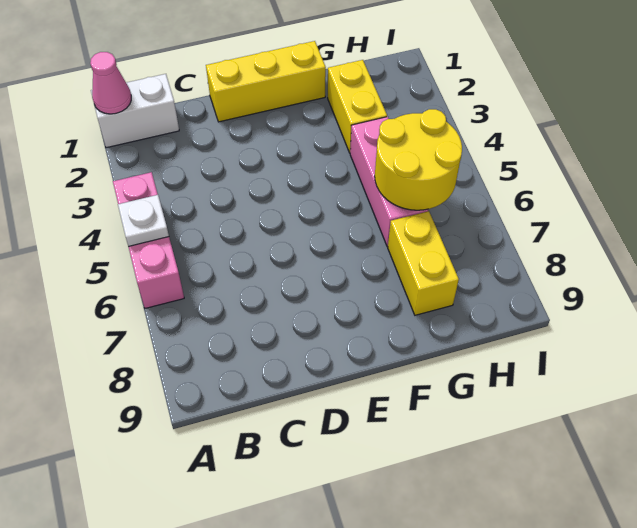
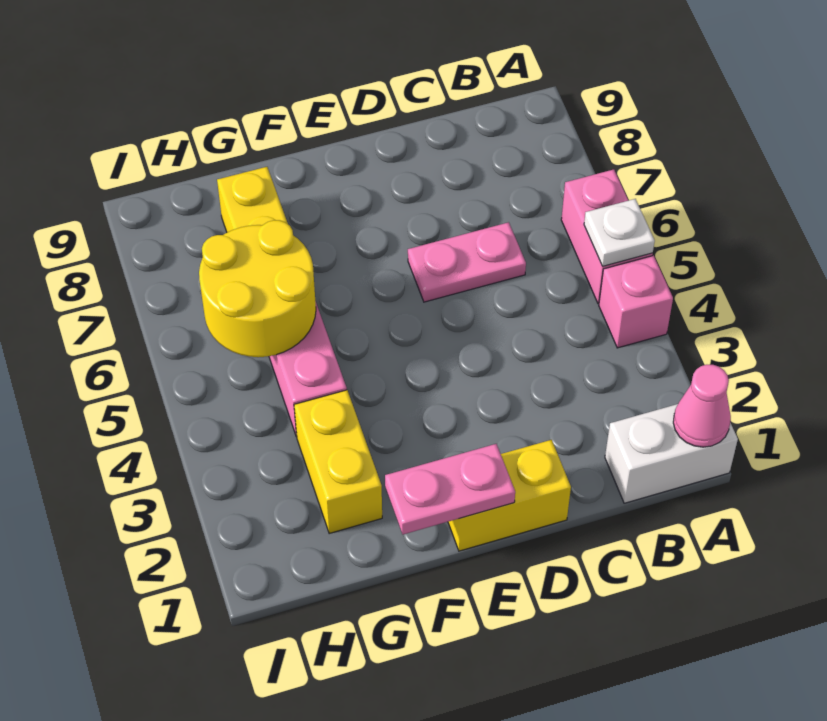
none -> pink plate C6:D6 level 1
yellow brick D1:F1 level 1 -> yellow brick D1:E1 level 1
none -> pink plate E1:F1 level 2

